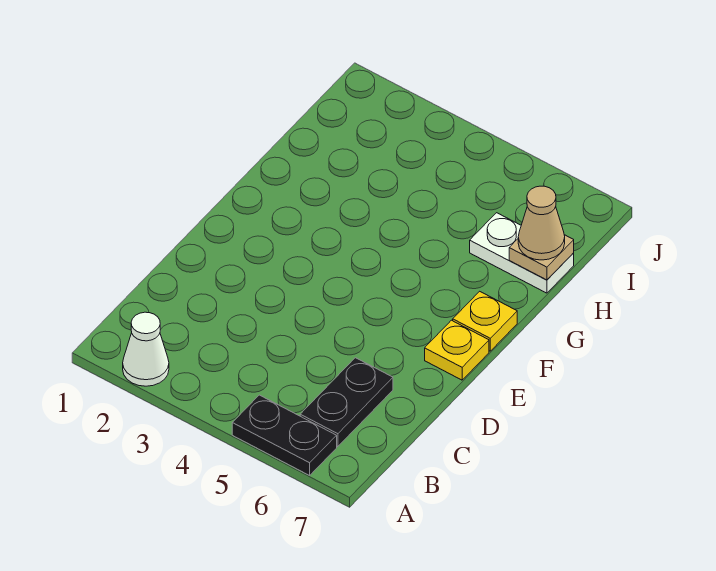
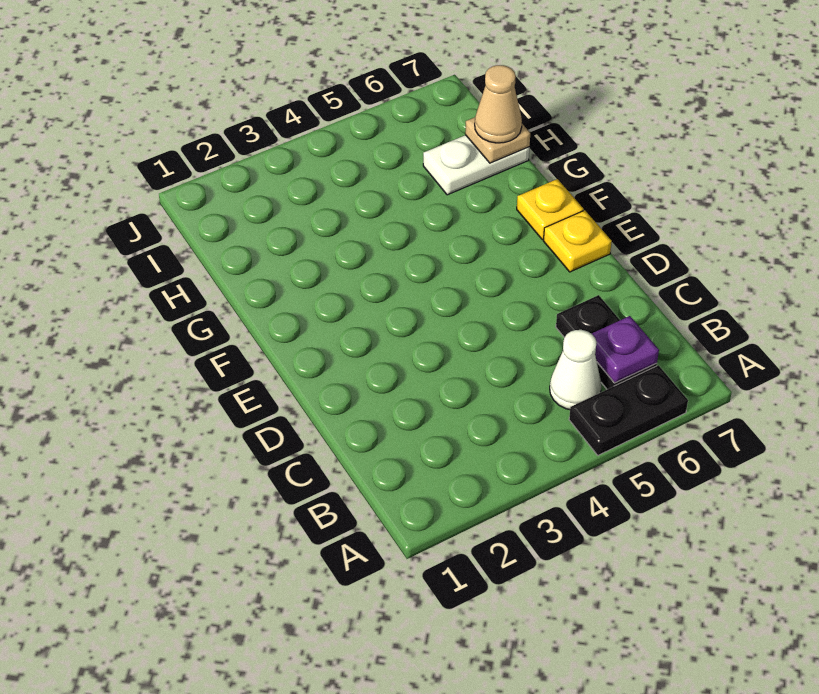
white cone A2 level 1 -> white cone B5 level 1
none -> purple plate B6 level 2

